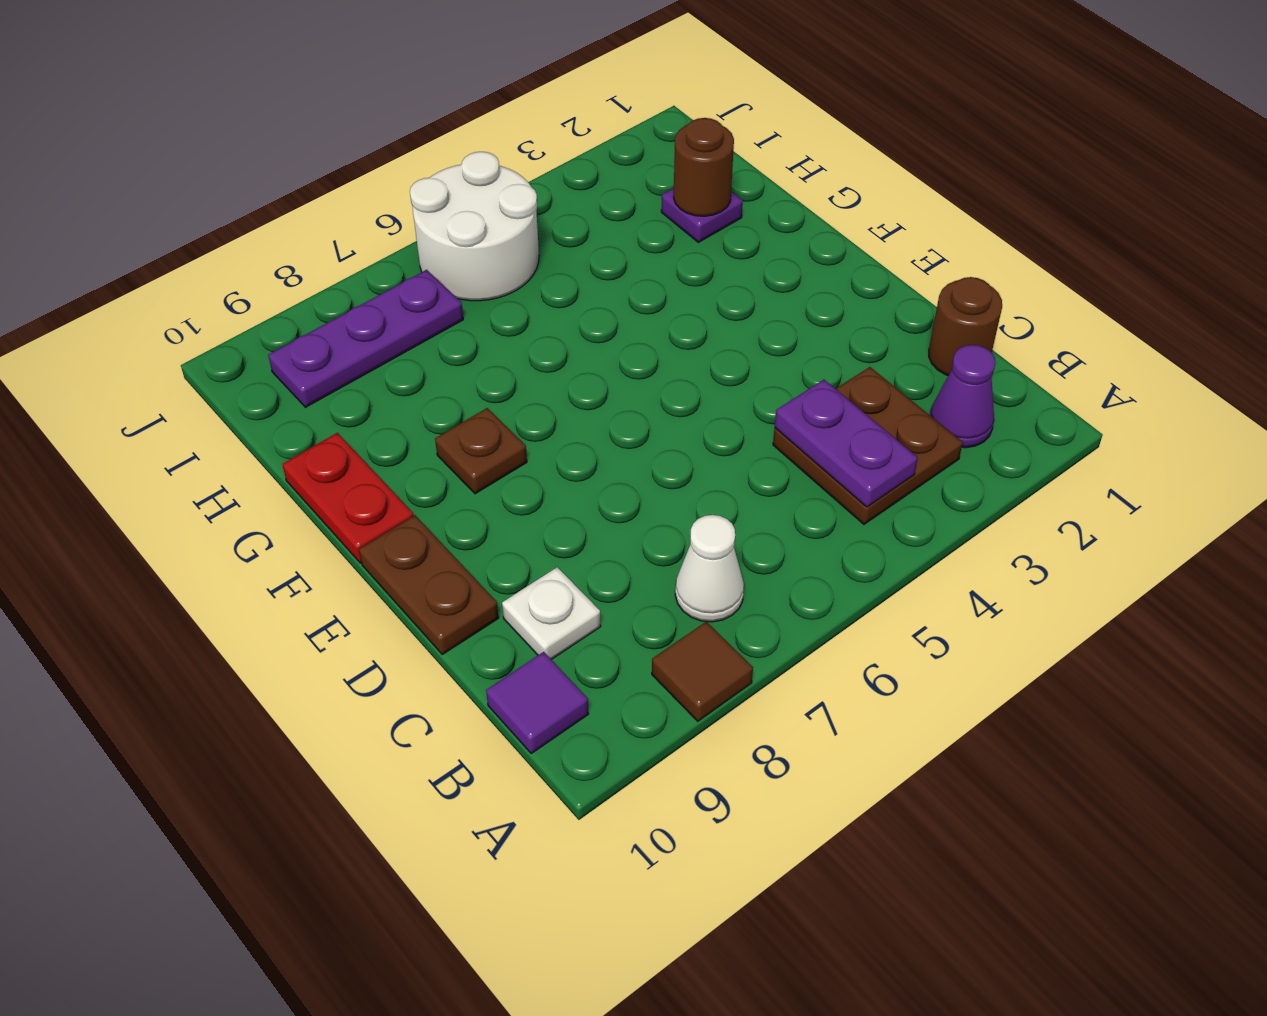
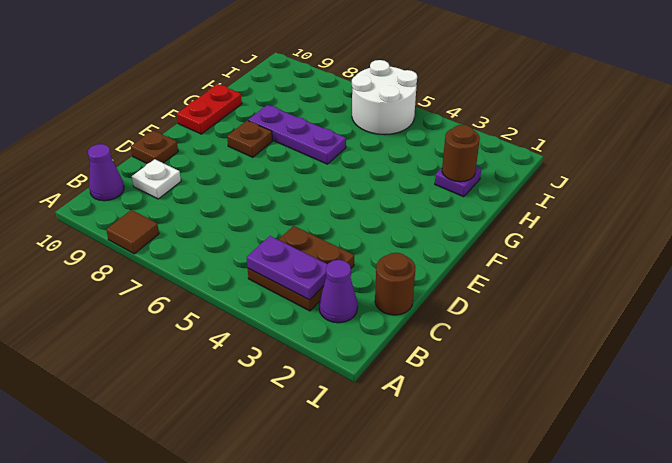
purple plate B4:C4 level 2 -> purple plate B3:B4 level 2
white cone B7 level 1 -> none
purple tile B10 level 1 -> purple cone B10 level 1
brown plate D10:E10 level 1 -> brown plate D10 level 1
purple plate I7:I9 level 1 -> purple plate G6:G8 level 1

